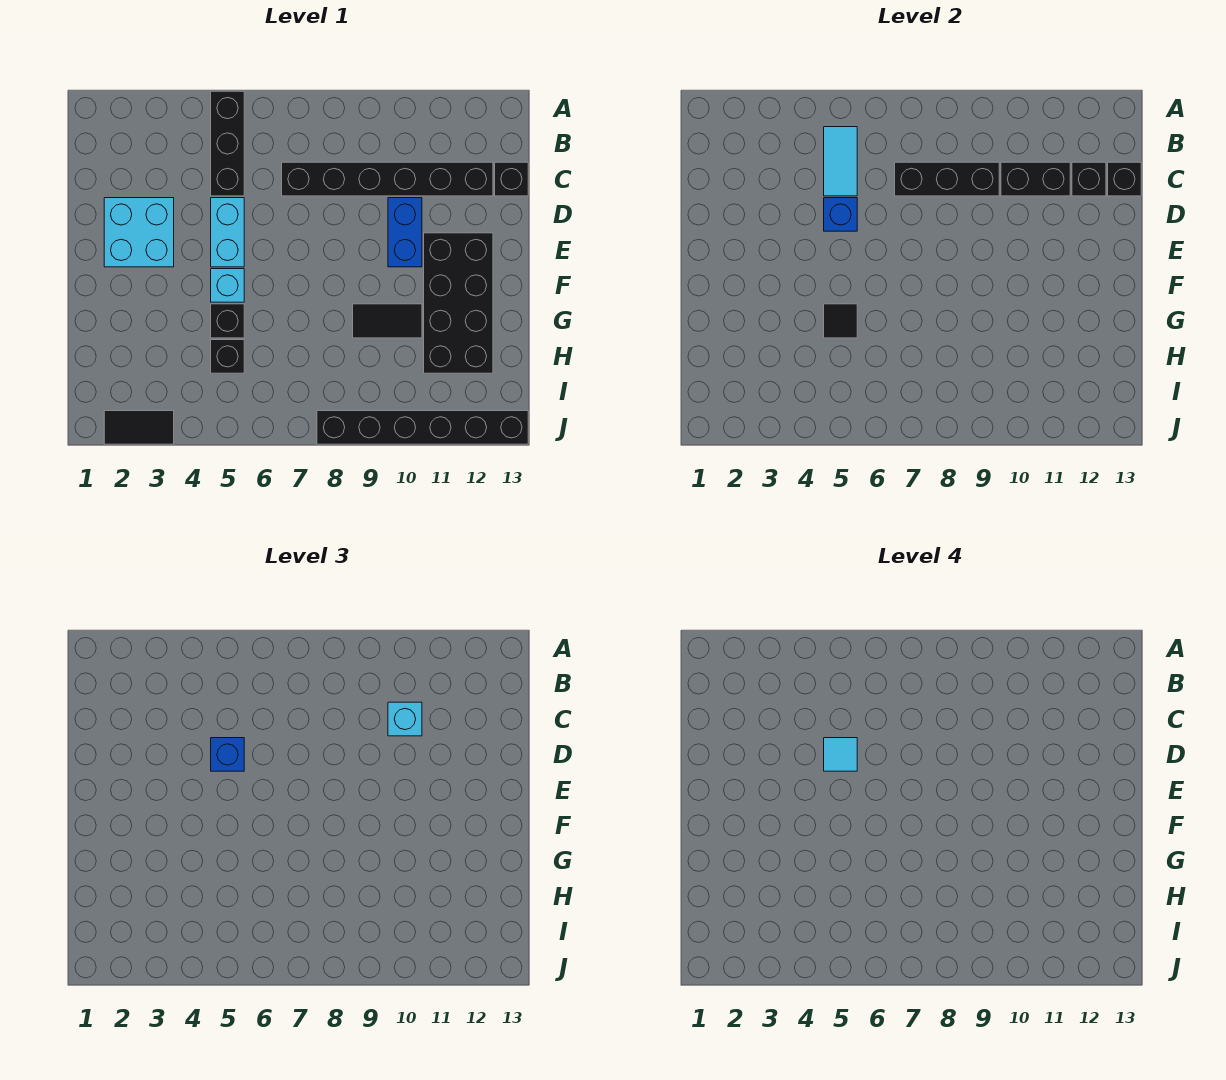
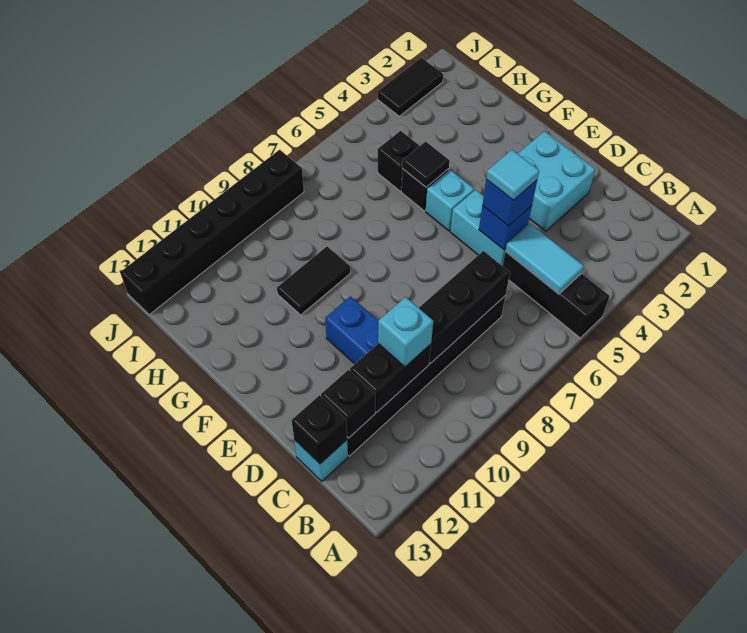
black brick C13 level 1 -> cyan brick C13 level 1
black brick E11:H12 level 1 -> none

